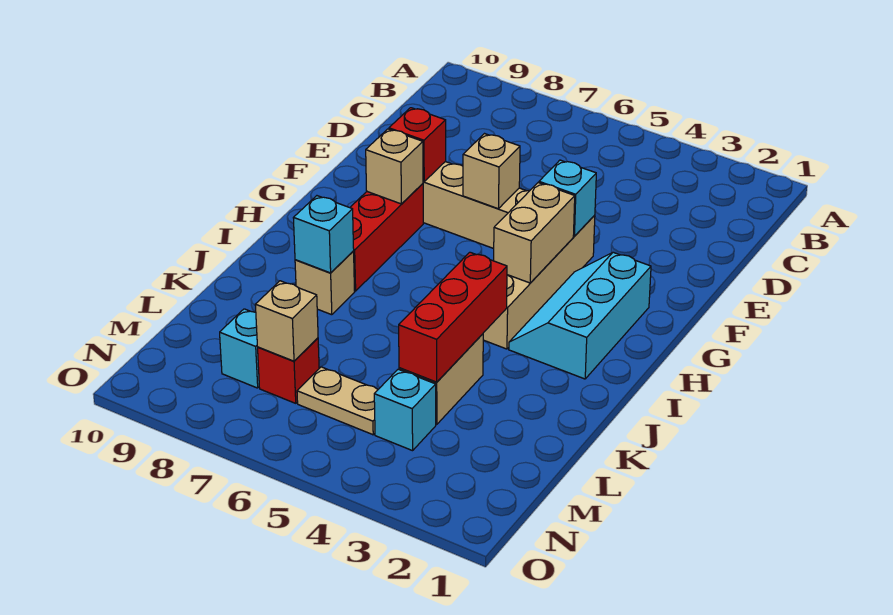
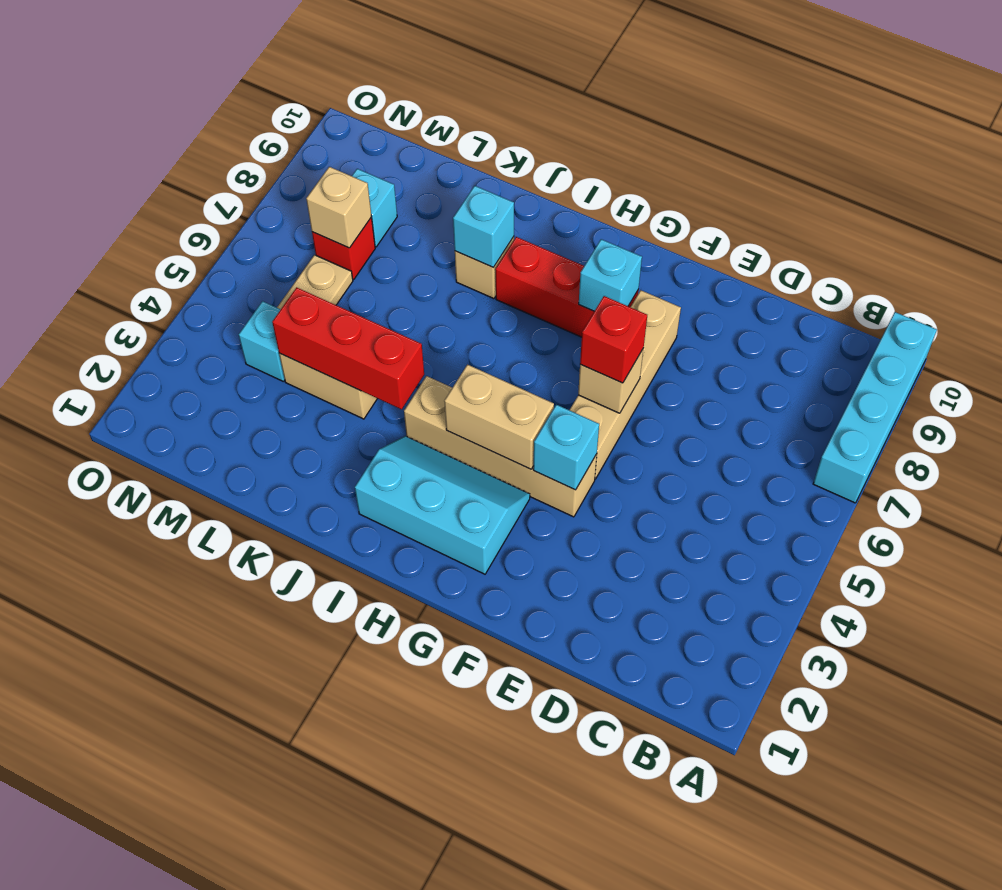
none -> cyan brick A7:A10 level 1
red brick F8 level 2 -> red brick F6 level 3
tan brick G8 level 2 -> cyan brick G8 level 2

